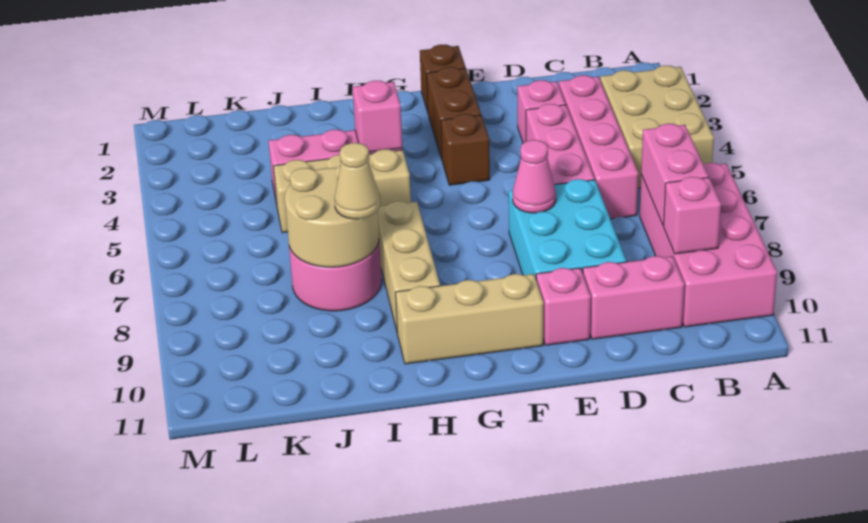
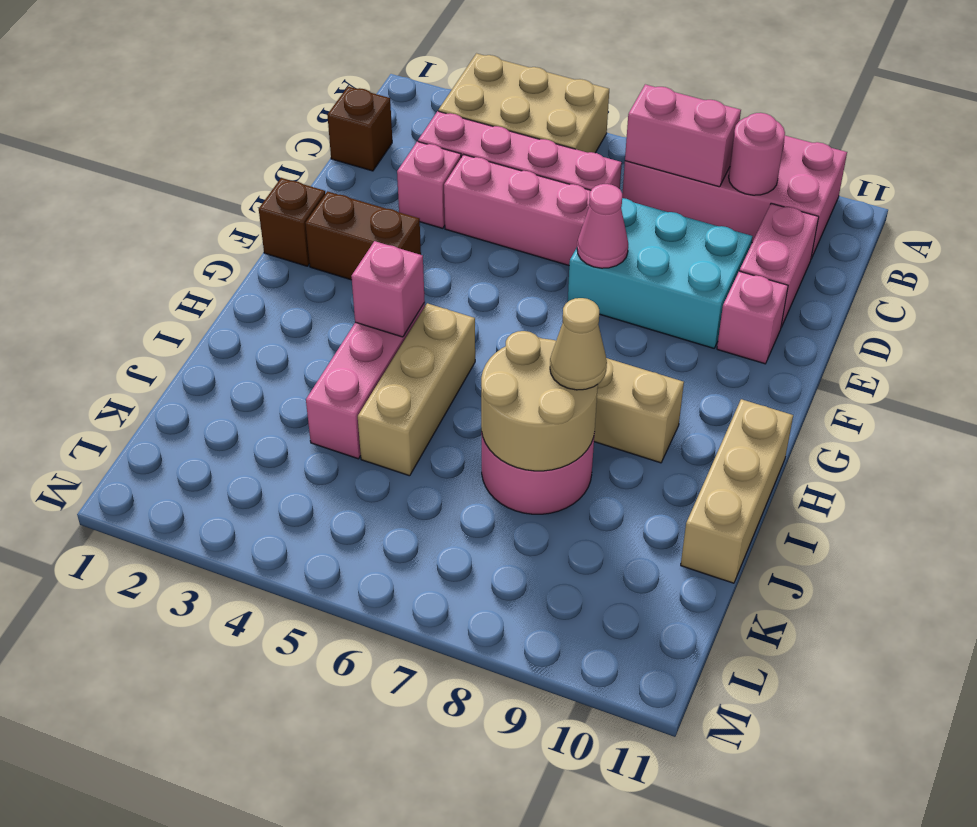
pink brick B9 level 2 -> pink round brick B9 level 2
brown brick F4 level 1 -> brown brick C1 level 1
tan brick F10:H10 level 1 -> tan brick H11:J11 level 1

